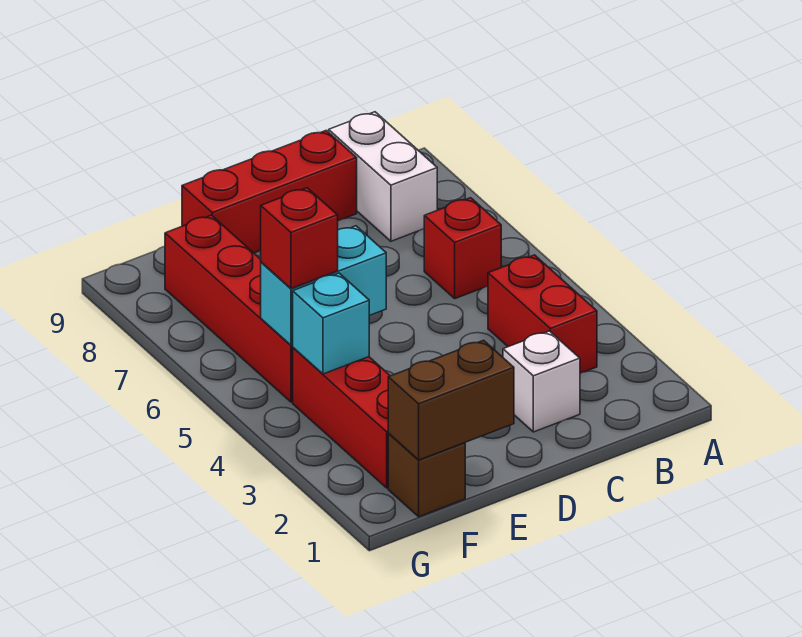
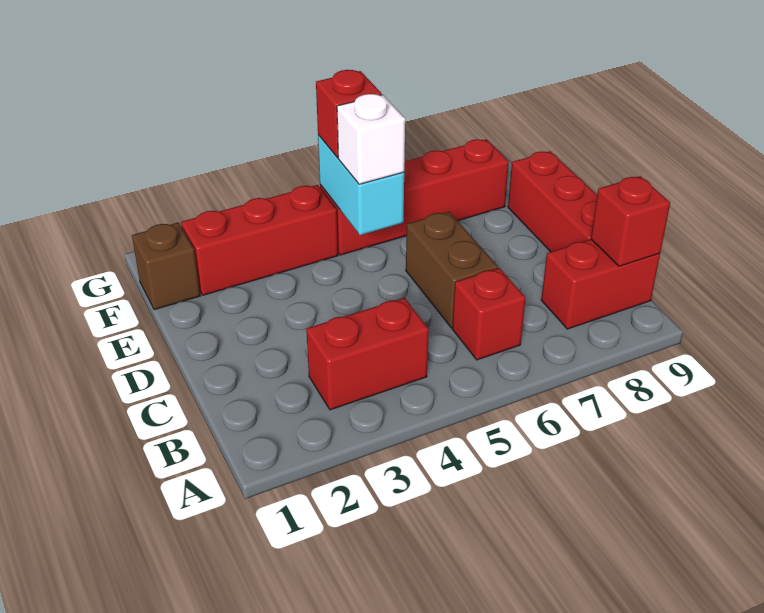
white brick B8:B9 level 1 -> red brick B8:B9 level 1
none -> red brick B9 level 2
white brick C2 level 1 -> white brick E5 level 3
brown brick E1:F1 level 2 -> brown brick C6:D6 level 1
cyan brick F4 level 2 -> none

